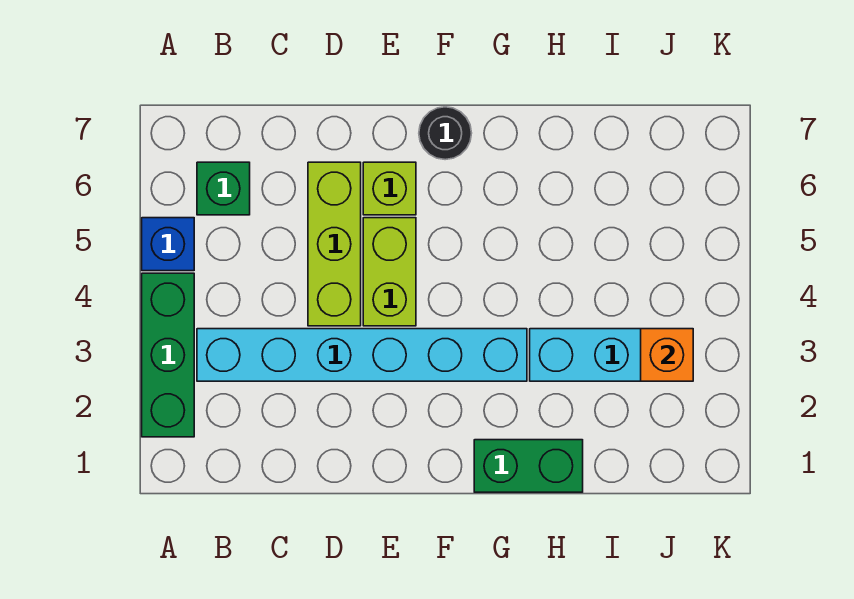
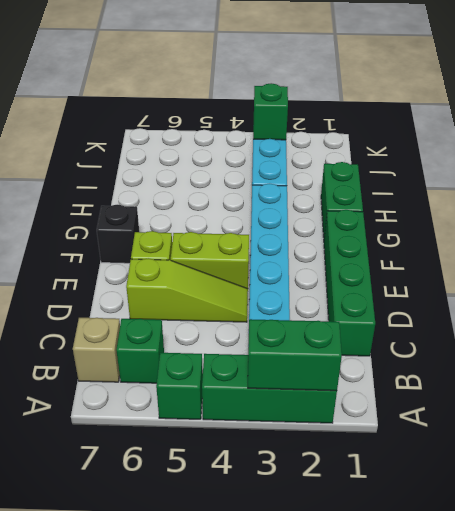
none -> green brick A2:A3 level 2
blue brick A5 level 1 -> green brick A5 level 1
none -> tan brick B7 level 1
none -> green brick C1:F1 level 1
lime brick D4:D6 level 1 -> lime slope D4:D6 level 1 top 6
black round brick F7 level 1 -> black brick F7 level 1
orange brick J3 level 2 -> green brick J3 level 2

